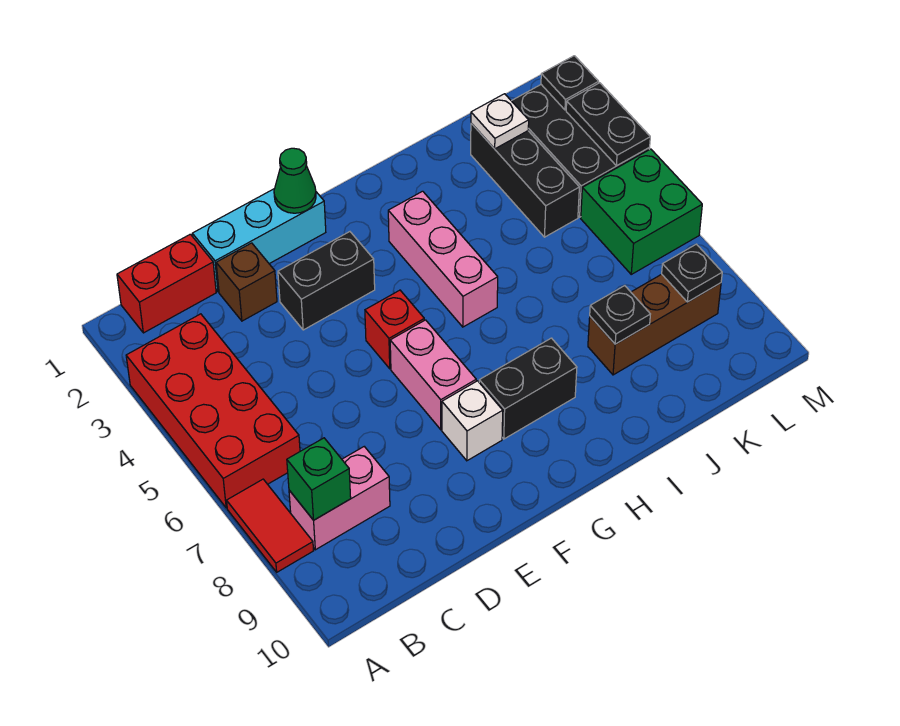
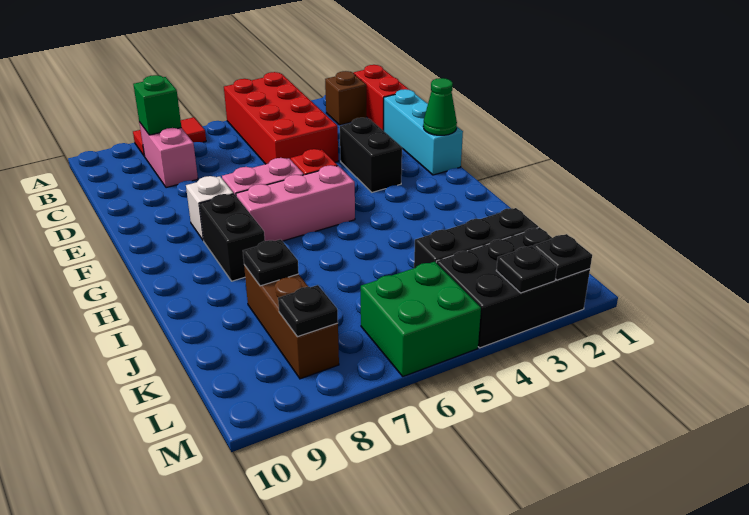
red brick A3:B6 level 1 -> red brick A4:D5 level 1
brown brick D2 level 1 -> brown brick B2 level 1
pink brick H3:H5 level 1 -> pink brick G5:G7 level 1
white plate K2 level 2 -> none
black plate M3:M4 level 2 -> black plate M3 level 2

